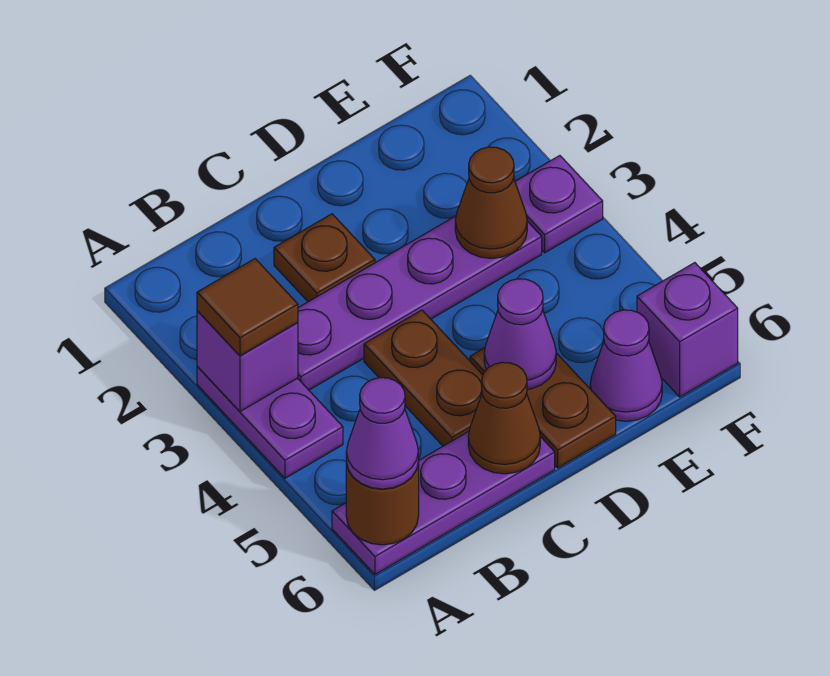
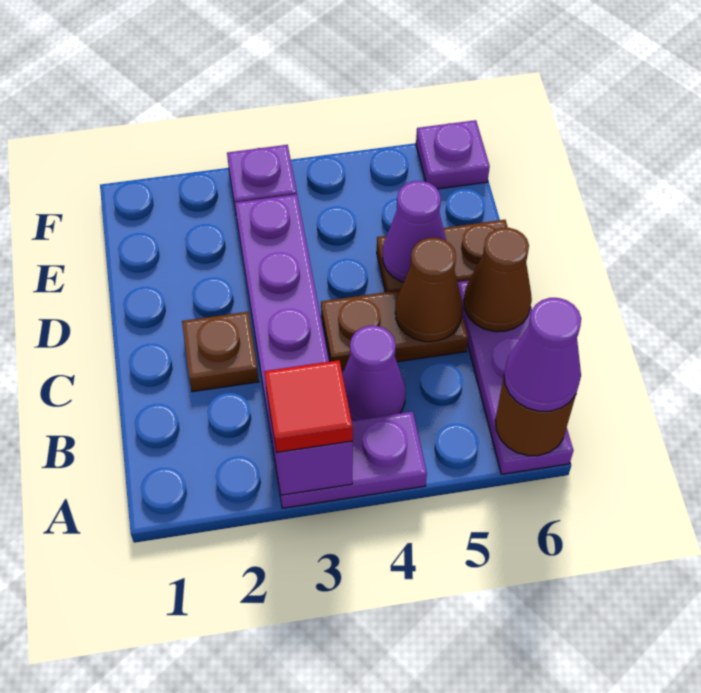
brown tile A3 level 3 -> red tile A3 level 3
brown cone E3 level 2 -> brown cone C5 level 2
purple cone E6 level 1 -> purple cone B4 level 1
purple brick F6 level 1 -> purple plate F6 level 1

